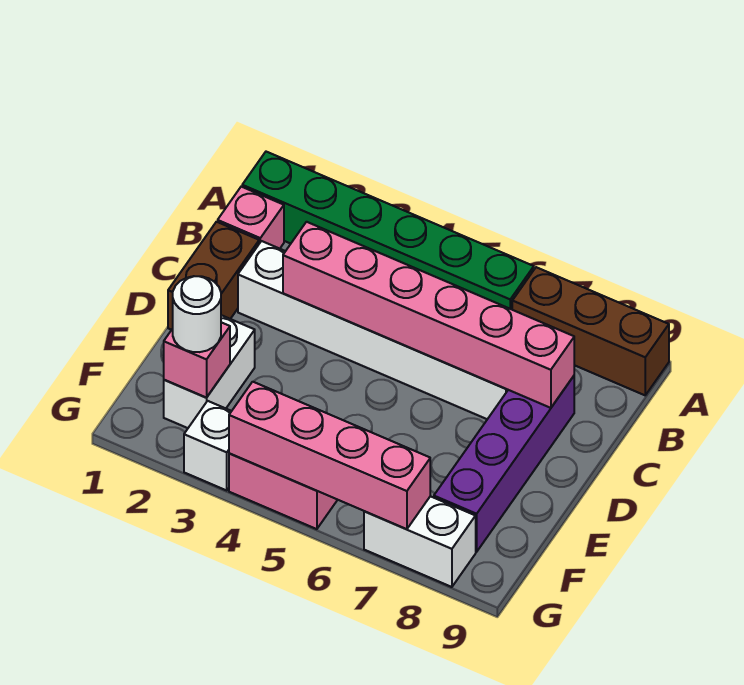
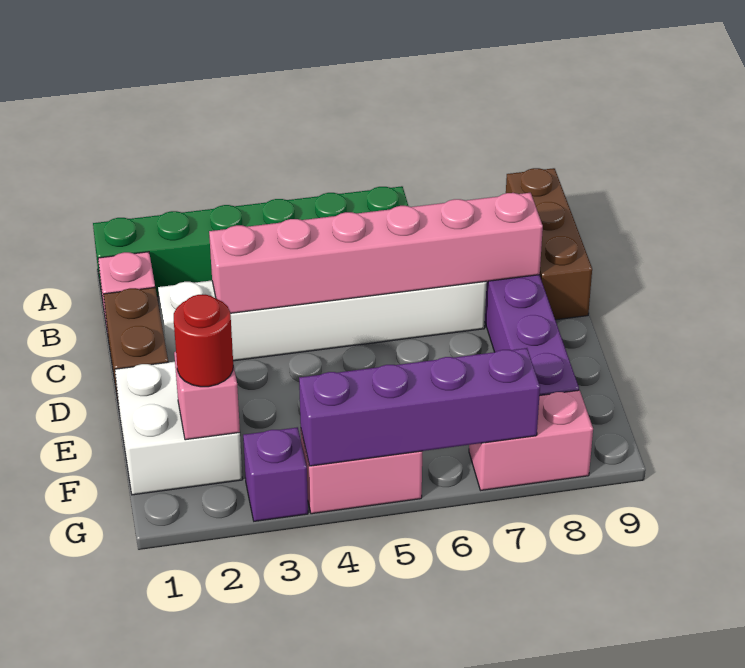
brown brick A7:A9 level 1 -> brown brick A9:C9 level 1
white brick E2:F2 level 1 -> white brick E1:F2 level 1
white round brick F2 level 3 -> red round brick F2 level 3
white brick G3 level 1 -> purple brick G3 level 1
pink brick G4:G7 level 2 -> purple brick G4:G7 level 2
white brick G7:G8 level 1 -> pink brick G7:G8 level 1

